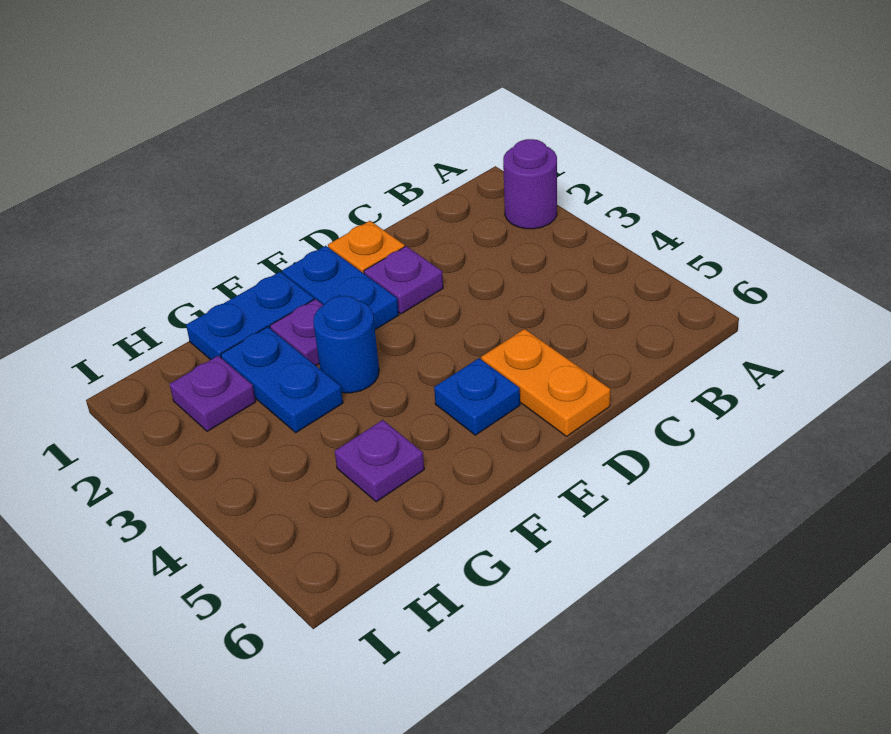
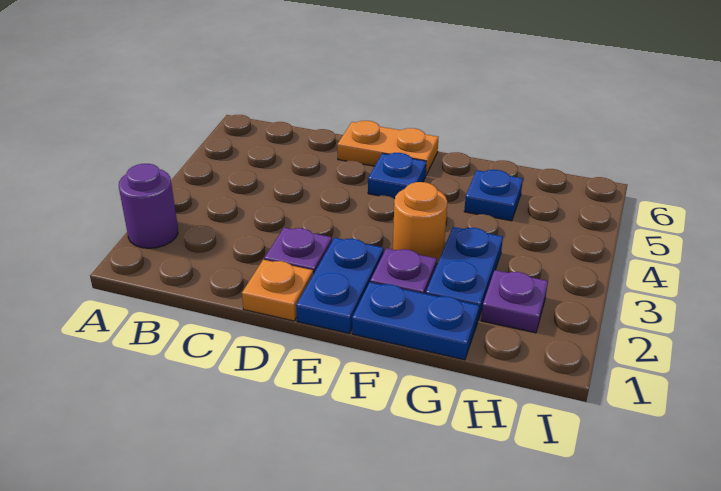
orange plate D5:D6 level 1 -> orange plate D6:E6 level 1
blue round brick F3 level 1 -> orange round brick F3 level 1
purple plate G5 level 1 -> blue plate G5 level 1

